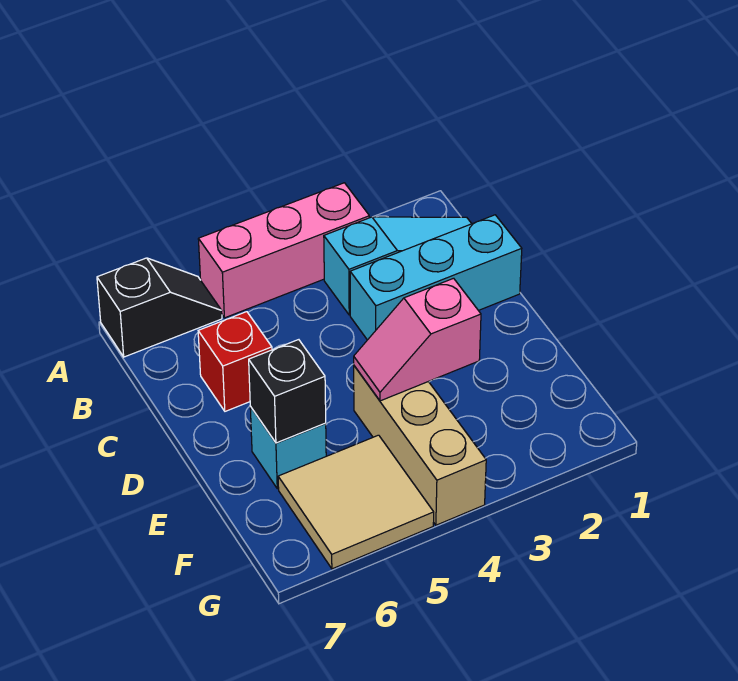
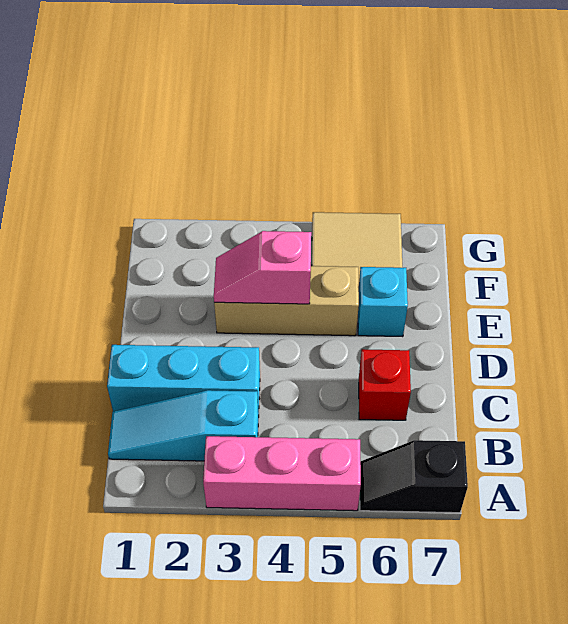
pink slope E3:E4 level 2 top 3 -> pink slope E3:E4 level 2 top 4
tan brick E4:G4 level 1 -> tan brick E3:E5 level 1
black brick E6 level 2 -> none

